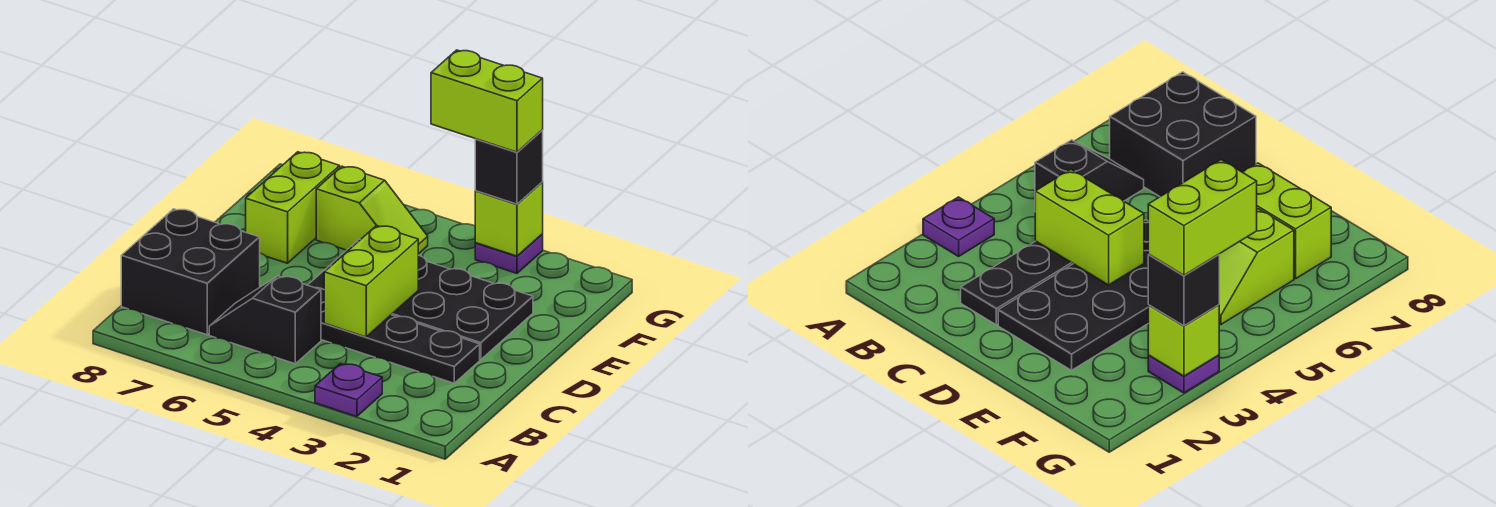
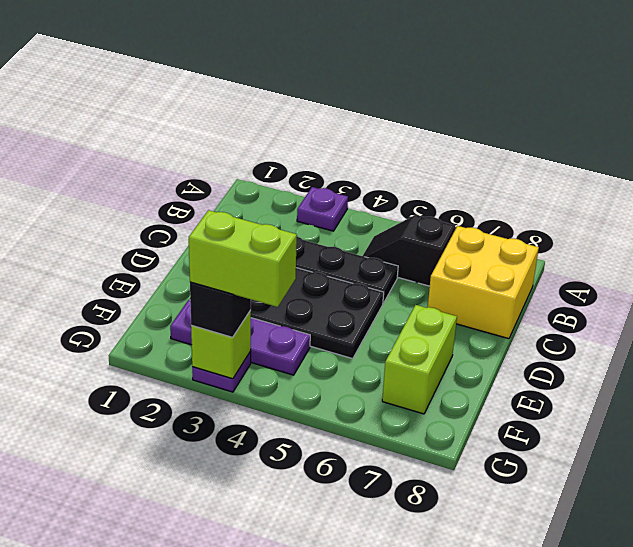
black slope B5:B6 level 1 top 5 -> black slope B5:B6 level 1 top 6
black brick B7:C8 level 1 -> yellow brick B7:C8 level 1
lime brick C4:D4 level 2 -> none
none -> purple plate F2:F4 level 1
lime slope F5:F6 level 1 top 6 -> none

